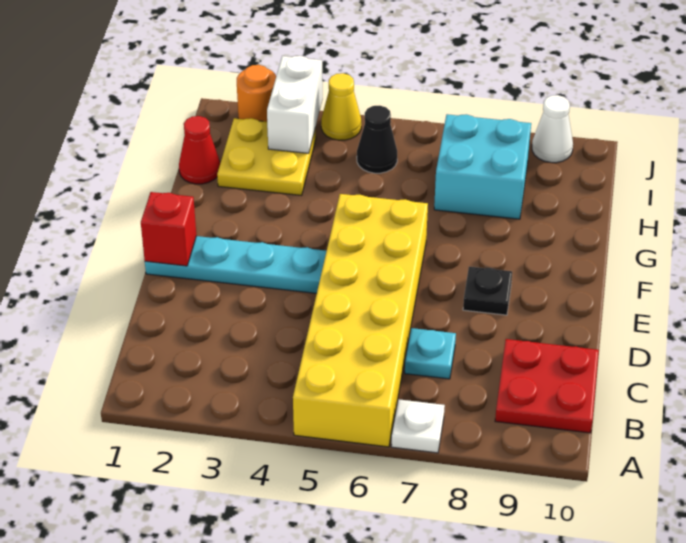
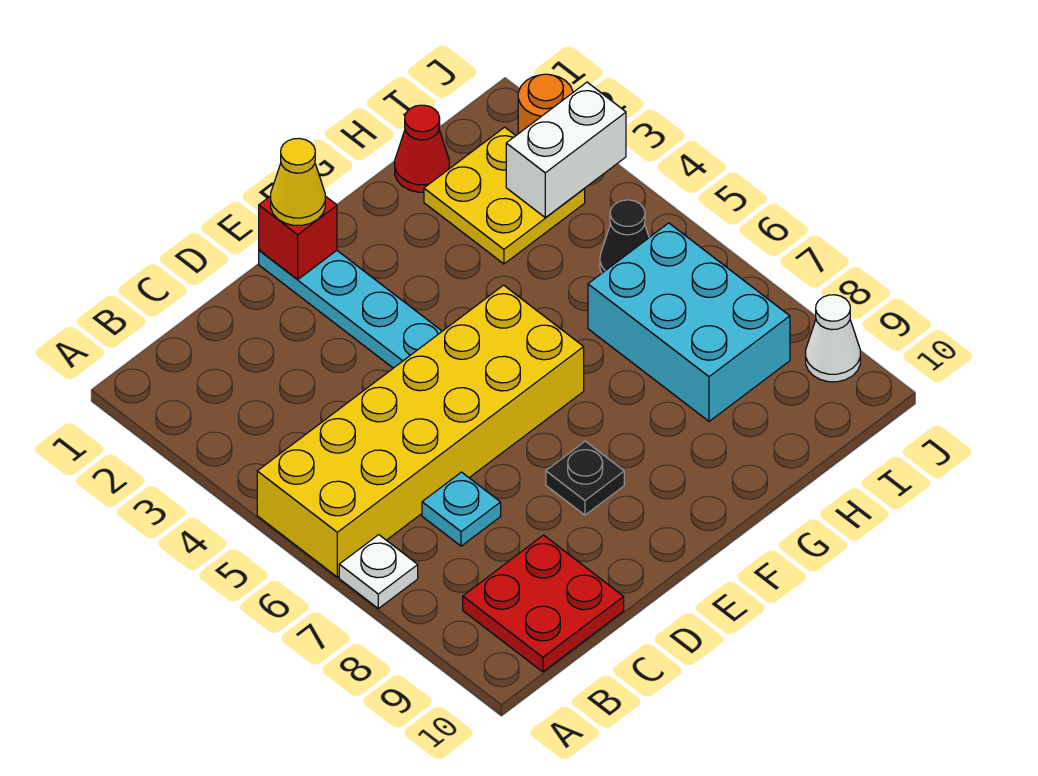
cyan brick H7:I8 level 1 -> cyan brick H6:I8 level 1
yellow cone J4 level 1 -> yellow cone E1 level 3

